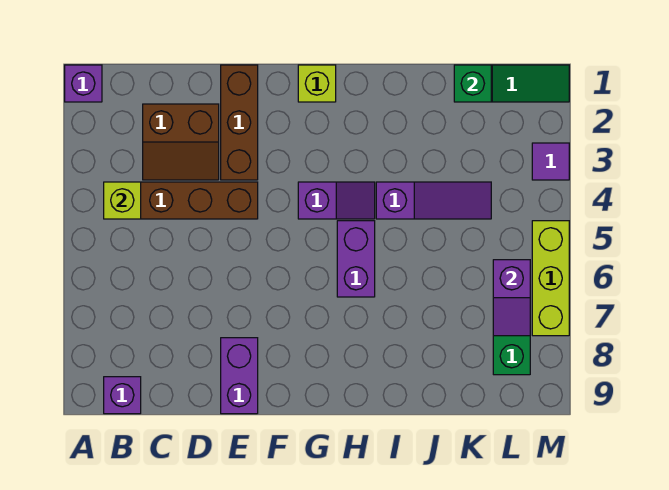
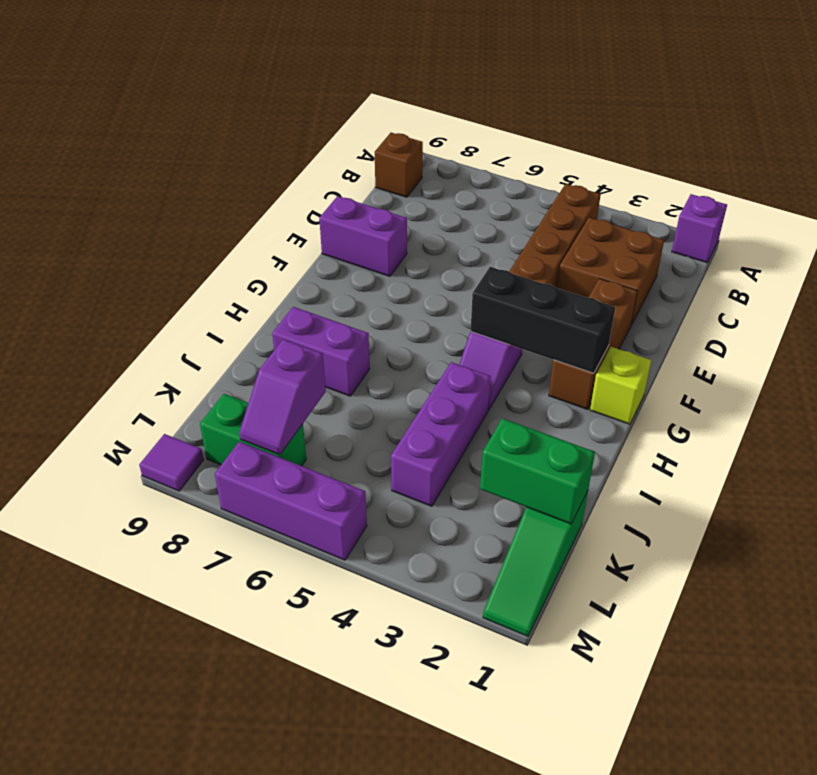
lime brick B4 level 2 -> none
purple brick B9 level 1 -> brown brick B9 level 1
brown slope C2:D3 level 1 top 2 -> brown brick C2:D3 level 1
brown brick E1:E3 level 1 -> brown brick E2:G2 level 1
none -> black brick G2:G4 level 2
purple brick H5:H6 level 1 -> purple brick I7:I8 level 1
purple slope I4:K4 level 1 top I -> purple brick I4:K4 level 1
green brick K1 level 2 -> green brick K1:K2 level 2
purple slope L6:L7 level 2 top 6 -> purple slope K7:L7 level 2 top K
purple tile M3 level 1 -> purple tile M9 level 1
lime brick M5:M7 level 1 -> purple brick M5:M7 level 1

